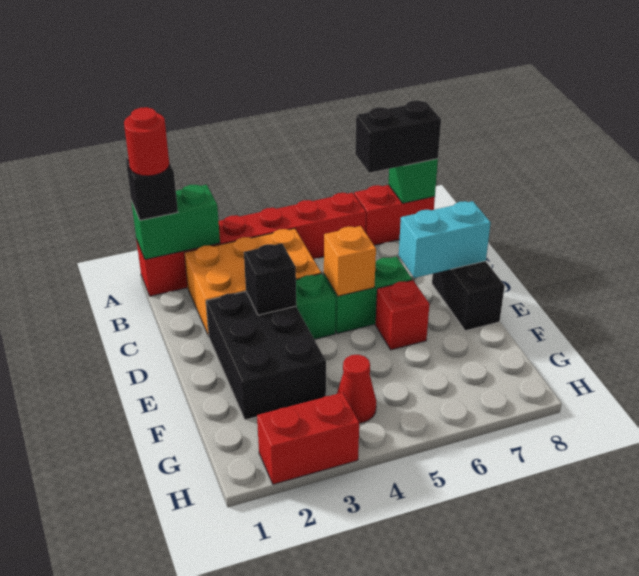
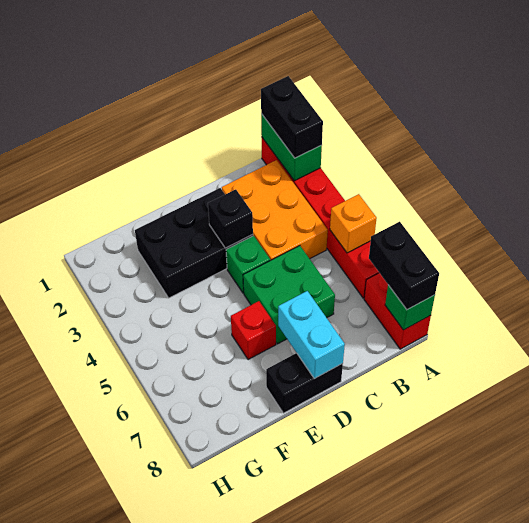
black brick A1 level 3 -> black brick A1:A2 level 3
red round brick A1 level 4 -> none
green brick D5:D6 level 1 -> green brick C5:D6 level 1
orange brick D5 level 2 -> orange brick A5 level 2
red cone G4 level 1 -> none
red brick H2:H3 level 1 -> none

